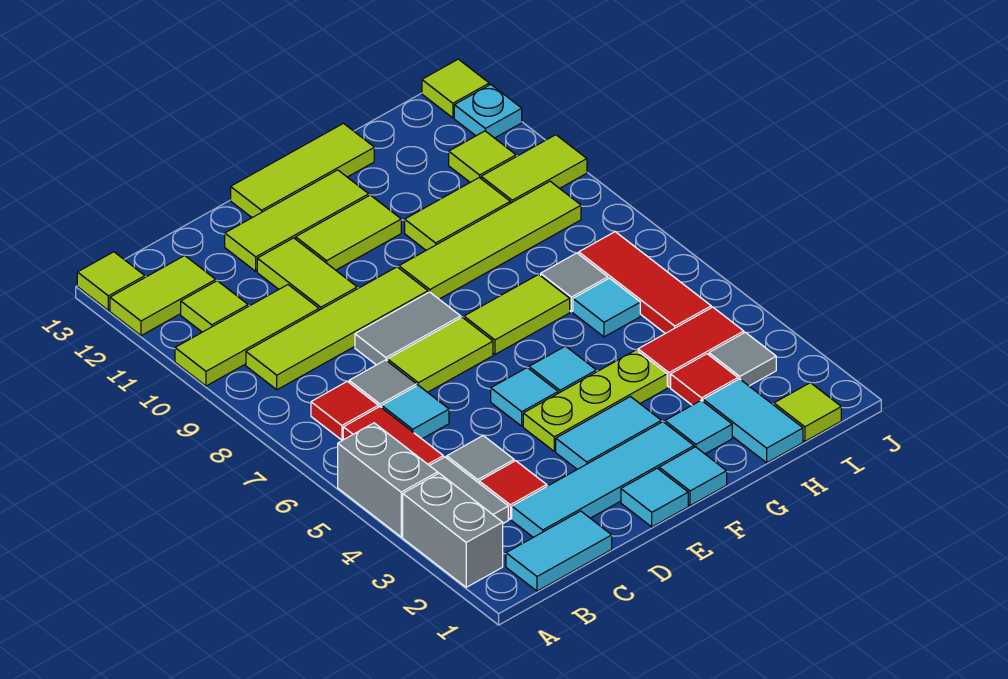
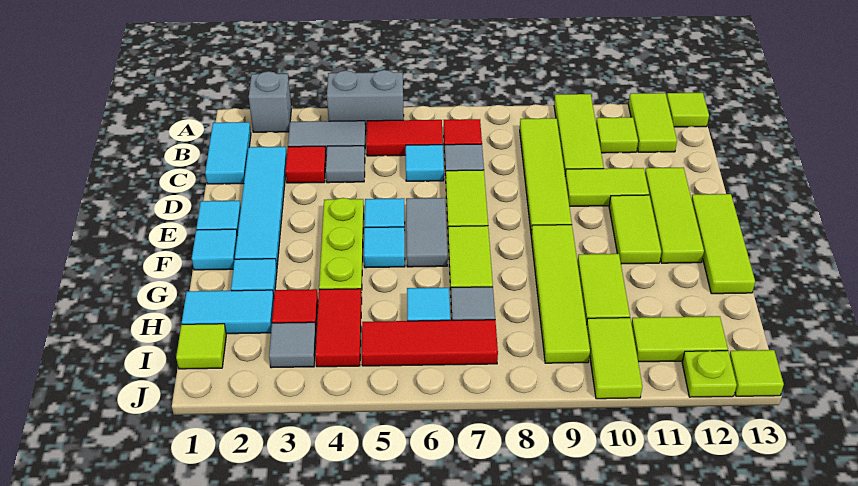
grey brick A2:A3 level 1 -> grey brick A2 level 1
grey tile D8:E8 level 1 -> grey tile E6:F6 level 1
cyan tile E3:F3 level 1 -> none
lime tile I11 level 1 -> lime tile I11:I12 level 1
cyan plate J12 level 1 -> lime plate J12 level 1

